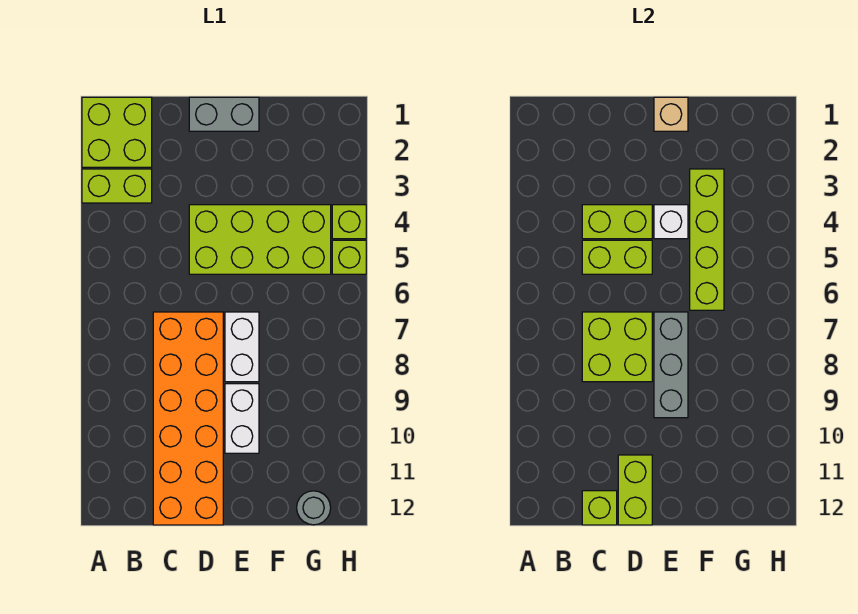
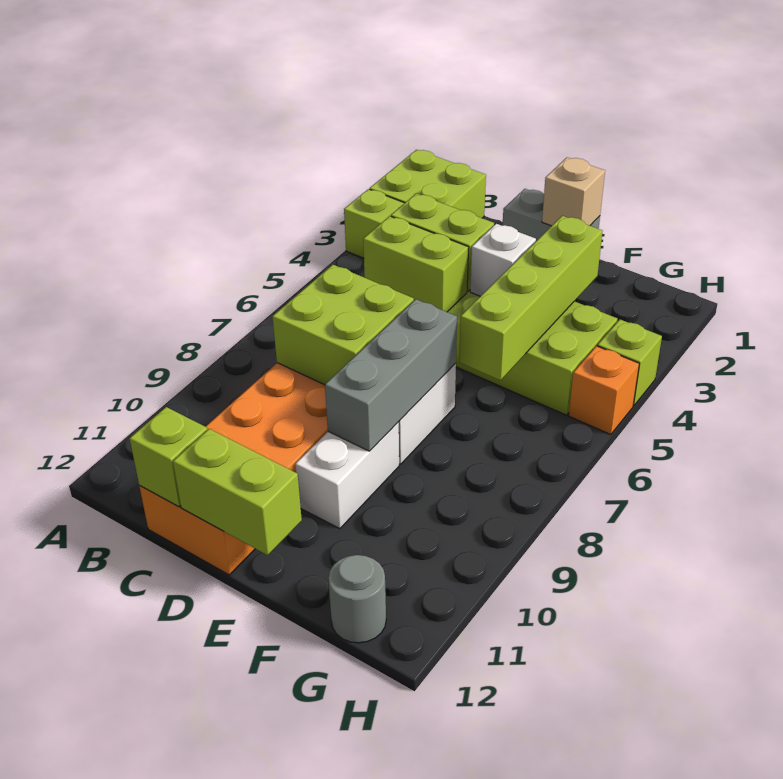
lime brick D11:D12 level 2 -> lime brick D12:E12 level 2
lime brick H5 level 1 -> orange brick H5 level 1

